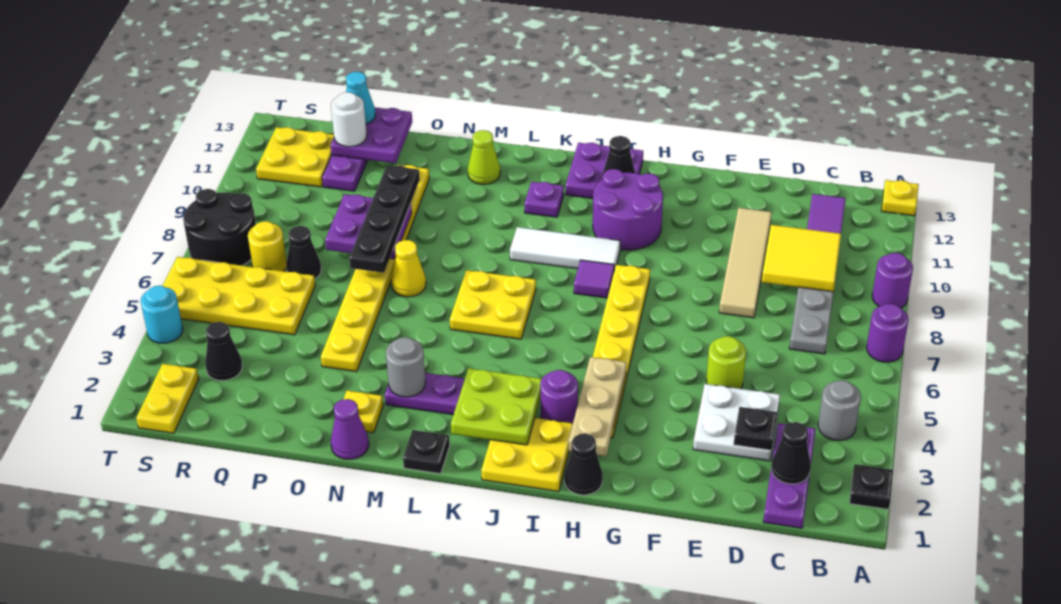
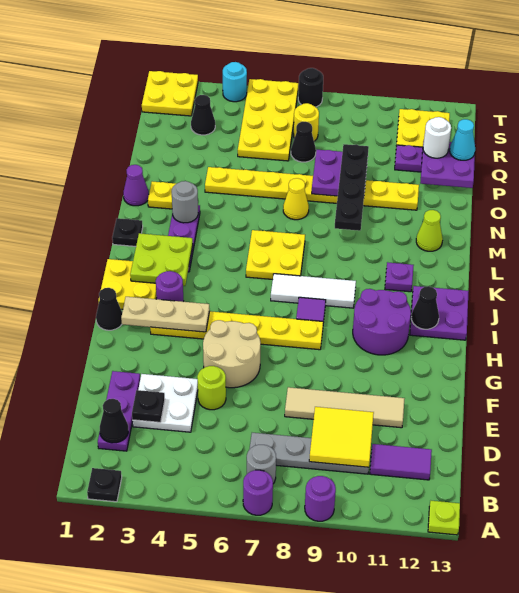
yellow plate A13 level 1 -> lime plate A13 level 1
grey round brick B4 level 1 -> grey round brick B7 level 1
purple plate C1:C3 level 1 -> purple plate C2:E2 level 1
none -> tan round brick F5:G6 level 1
white tile I9:K9 level 1 -> white tile J7:J9 level 1
black plate O7:O10 level 3 -> black plate M9:P9 level 3
yellow plate S1:S2 level 1 -> yellow plate S1:T2 level 1
black round brick S7:T8 level 1 -> black round brick T7 level 1

